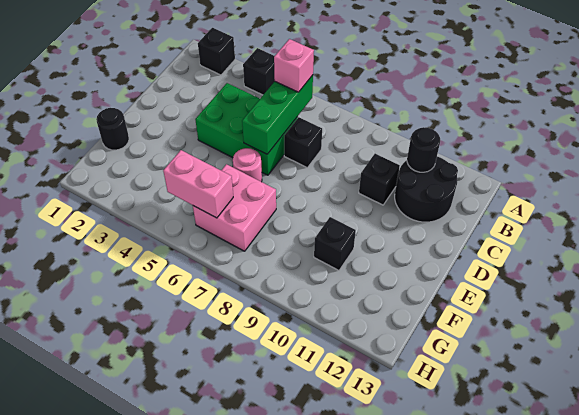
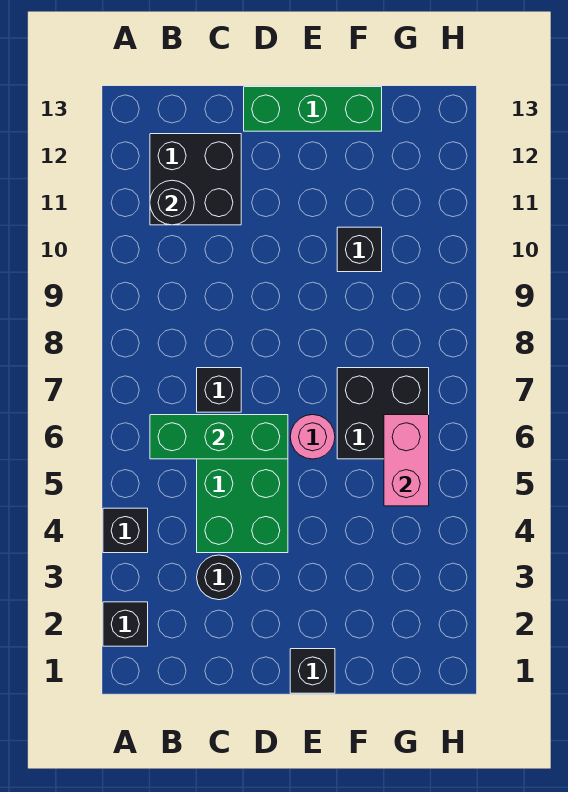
pink brick B6 level 3 -> none
black round brick B11:C12 level 1 -> black brick B11:C12 level 1
black brick C10 level 1 -> black brick E1 level 1
none -> green brick D13:F13 level 1
black round brick F1 level 1 -> black round brick C3 level 1
pink brick F6:G7 level 1 -> black brick F6:G7 level 1

